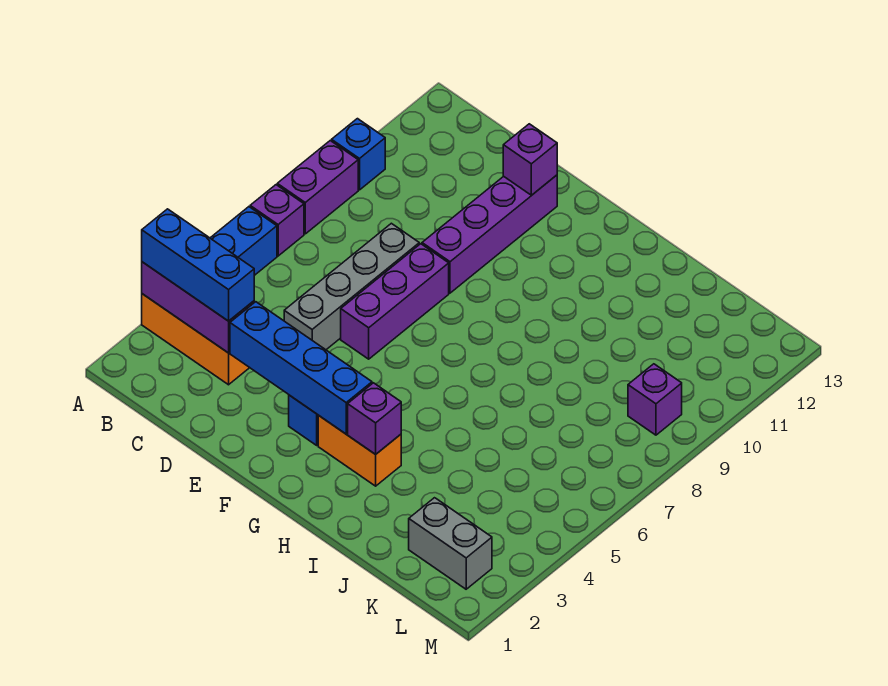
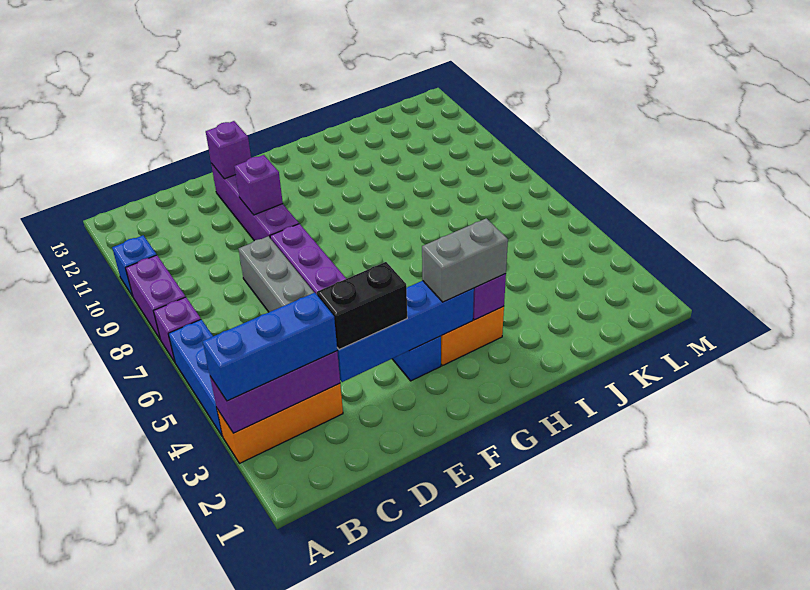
none -> black brick D3:E3 level 3
grey brick K2:L2 level 1 -> grey brick G3:H3 level 3
purple brick L9 level 1 -> purple brick E10 level 2

